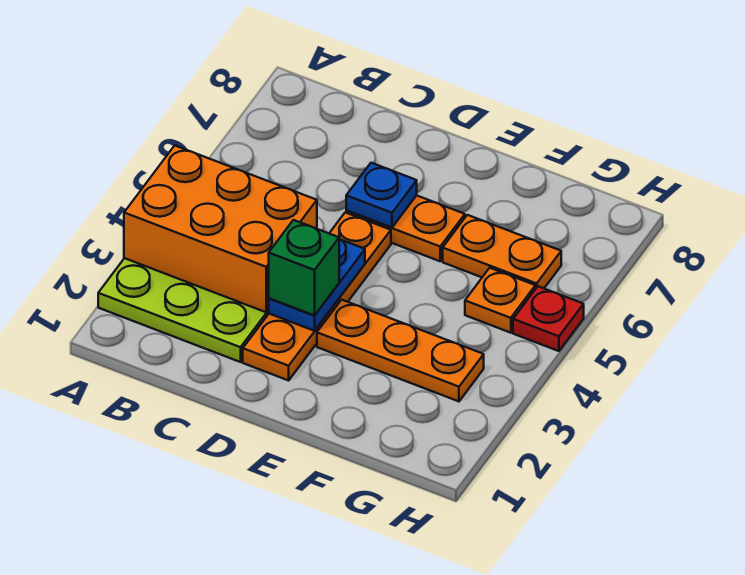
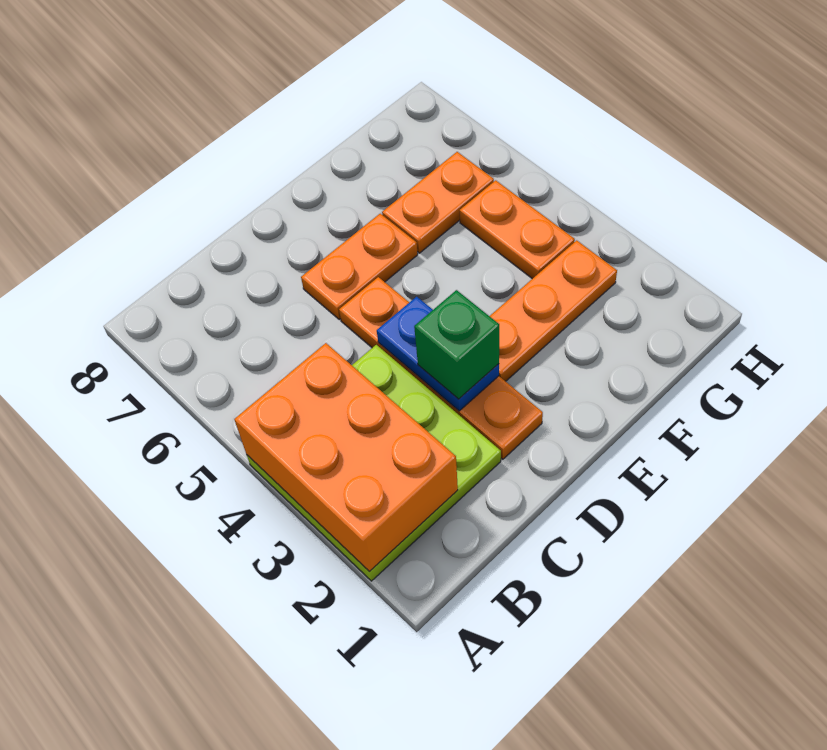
orange brick A3:C4 level 2 -> orange brick A2:B4 level 2
blue plate D6 level 2 -> none
orange plate G5 level 1 -> orange plate G4:G5 level 1
red plate H5 level 1 -> none

